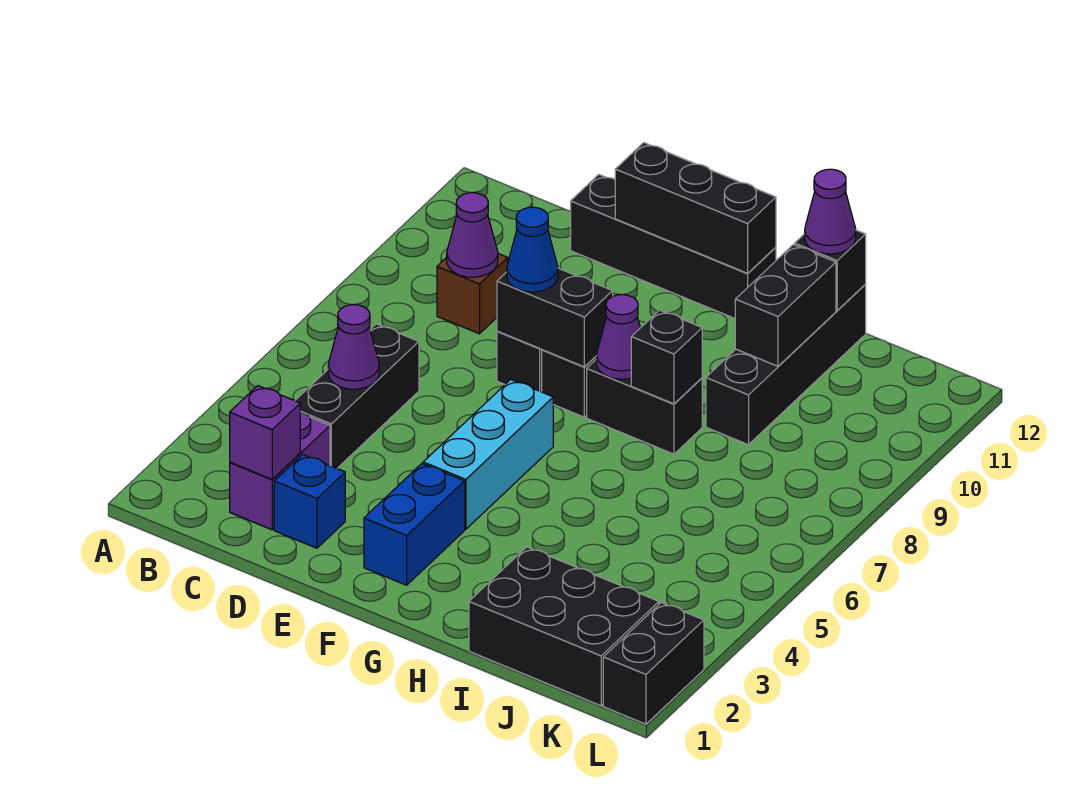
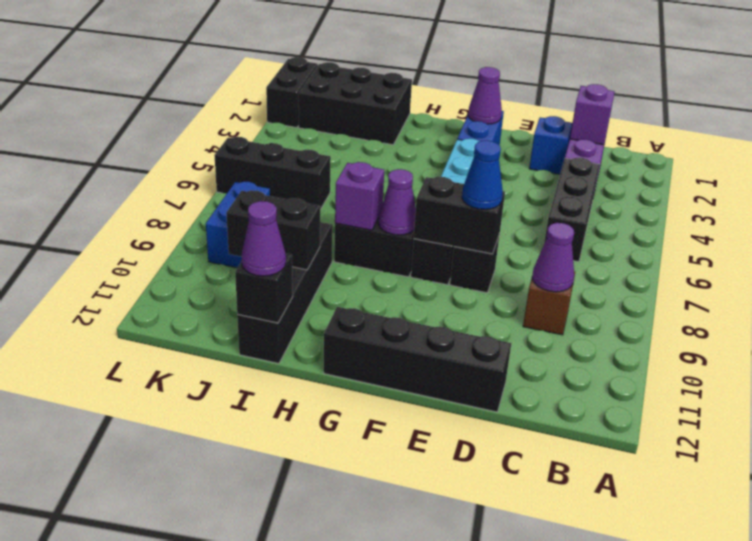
purple cone C5 level 2 -> purple cone F2 level 2
black brick E12:G12 level 2 -> black brick J6:L6 level 1
black brick H8 level 2 -> purple brick H8 level 2
black brick I10:I11 level 2 -> black brick I10:J10 level 2
none -> blue brick K8:K9 level 1

